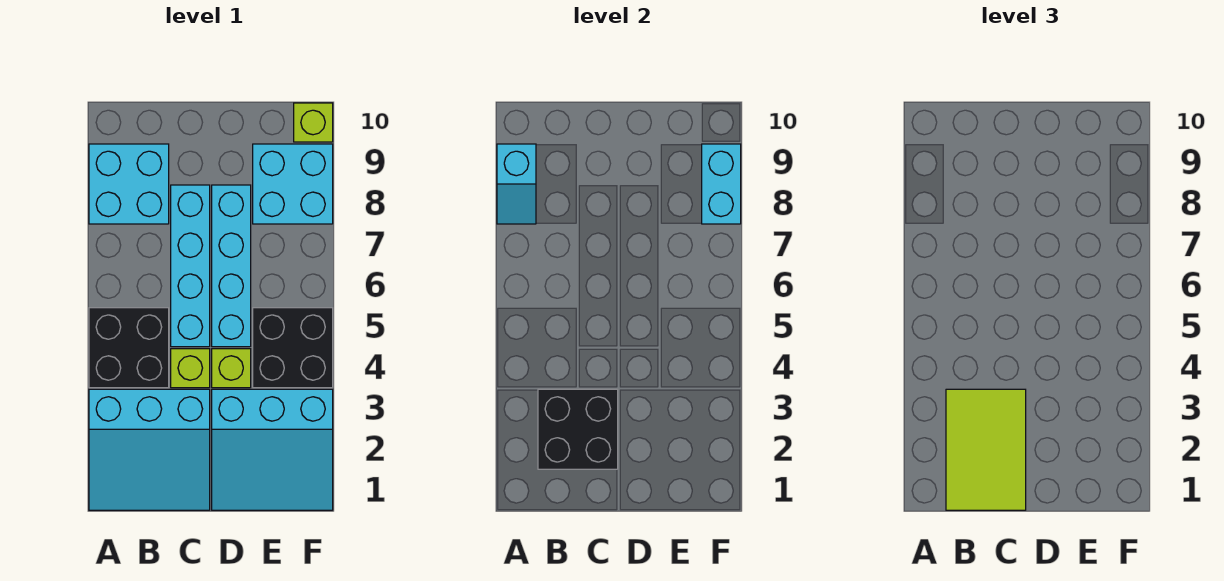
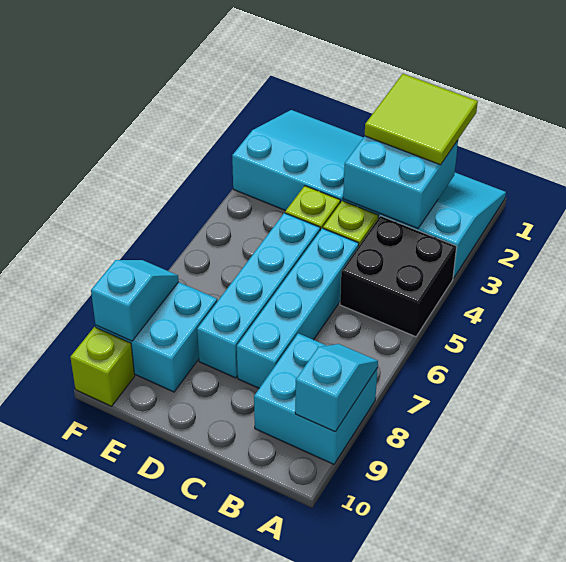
lime tile B1:C3 level 3 -> lime tile B1:C2 level 3
black brick B2:C3 level 2 -> cyan brick B2:C3 level 2
black brick E4:F5 level 1 -> none
cyan brick F8:F9 level 2 -> cyan slope F8:F9 level 2 top 9

